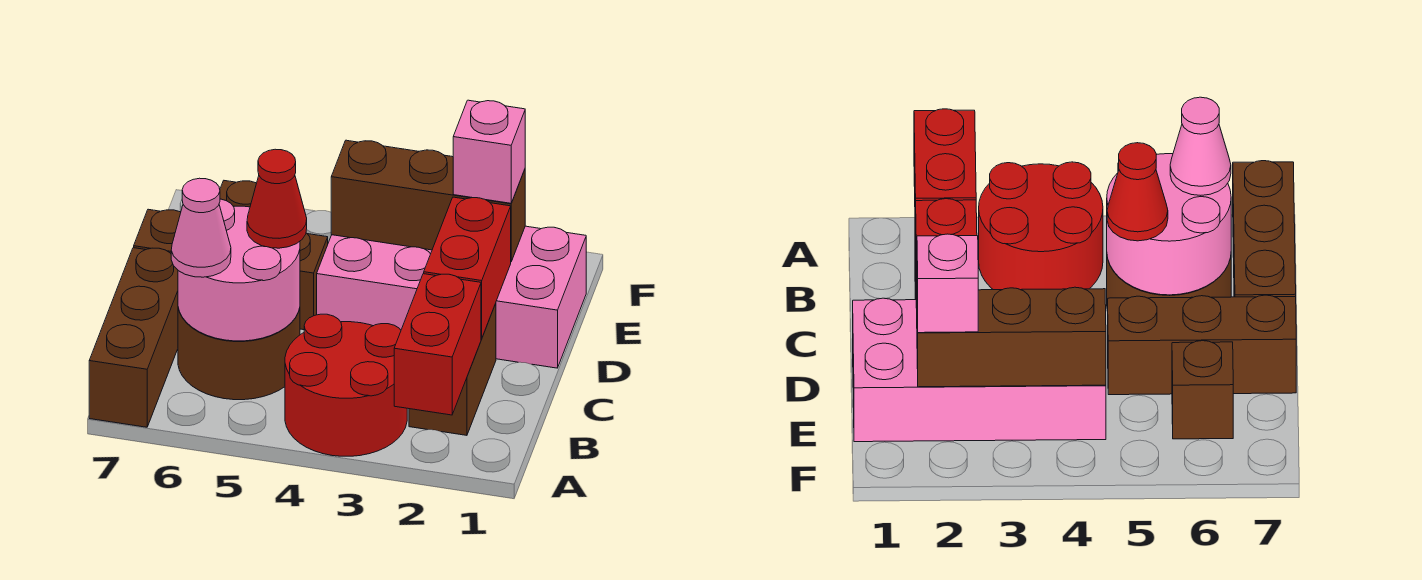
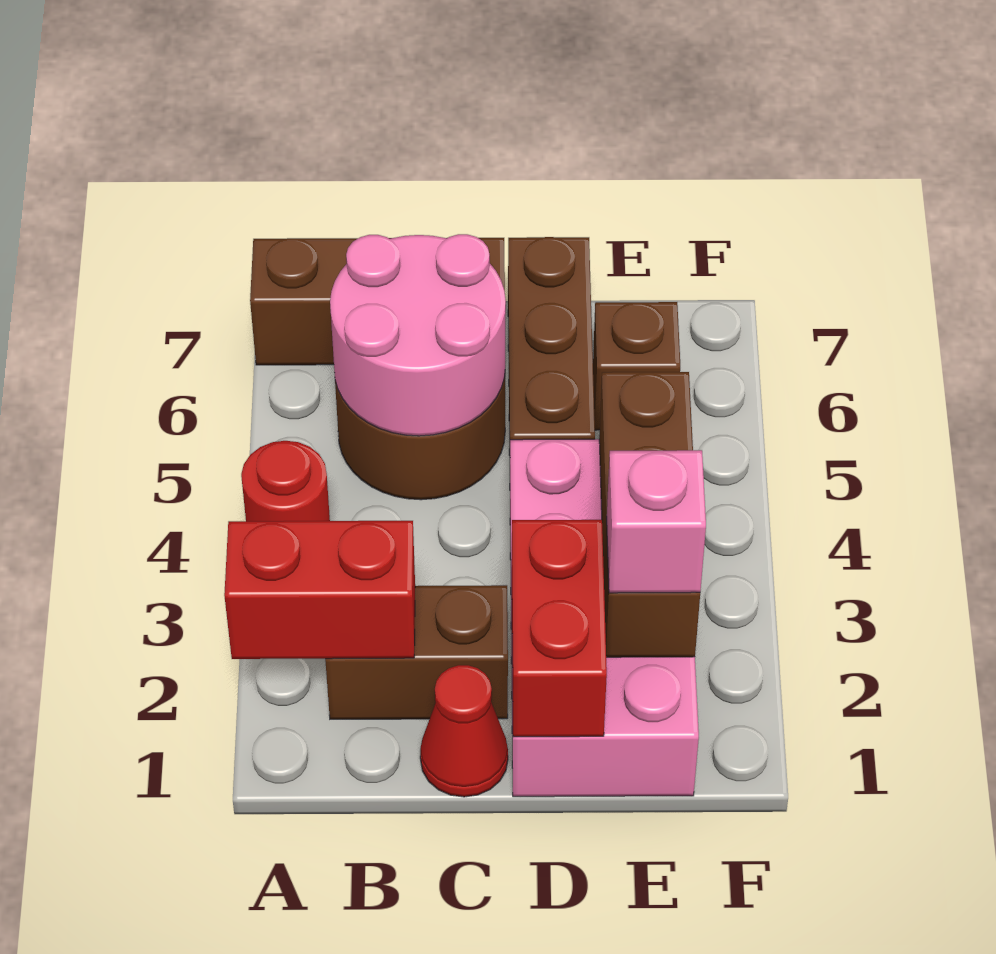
red round brick A3:B4 level 1 -> red round brick A4 level 1
pink cone B6 level 3 -> none
red brick C2:D2 level 2 -> red brick D1:D2 level 2
red cone C5 level 3 -> red cone C1 level 1

